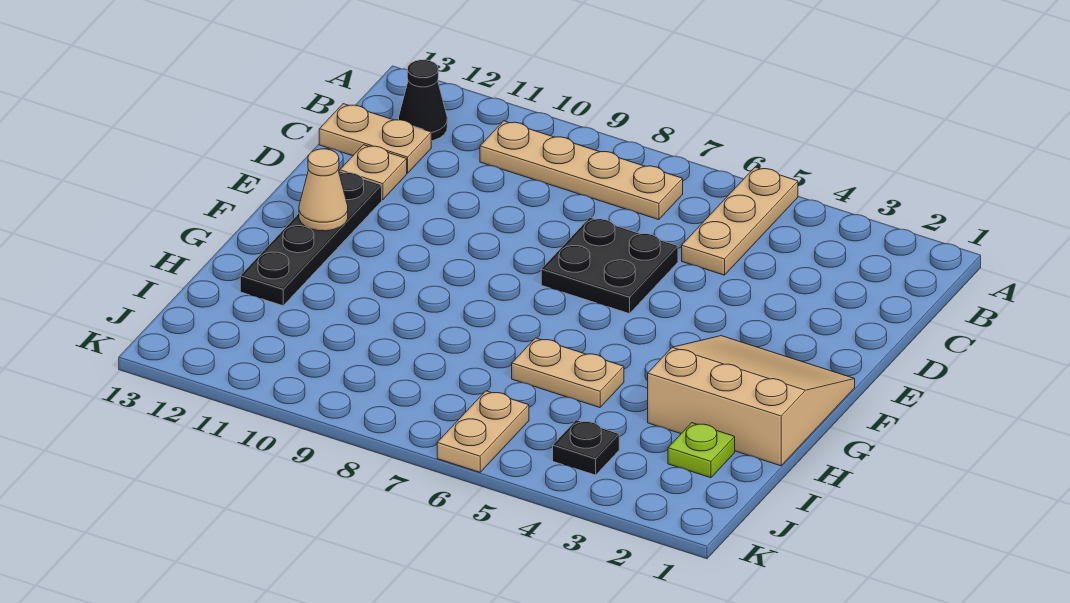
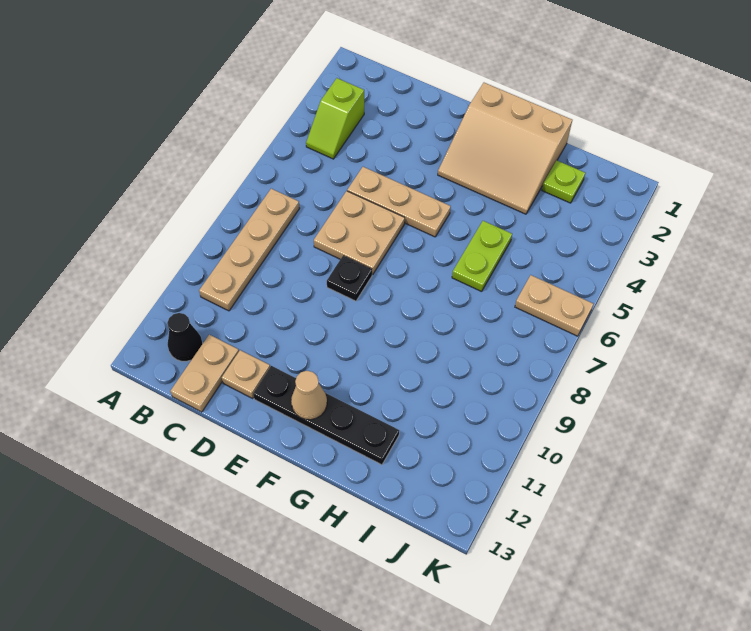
tan plate A5:C5 level 1 -> tan plate D5:F5 level 1
none -> lime slope B3:B4 level 1 top 3
black plate D6:E7 level 1 -> tan plate D6:E7 level 1
tan slope F1:H3 level 1 top H -> tan slope F1:H3 level 1 top 1
tan plate H5:H6 level 1 -> lime plate H5:H6 level 1
black plate J4 level 1 -> black plate E8 level 1

